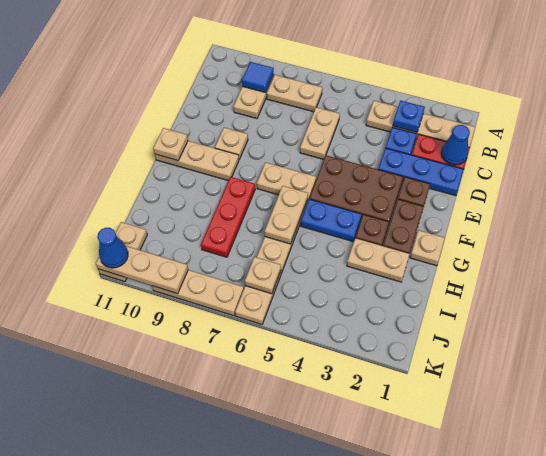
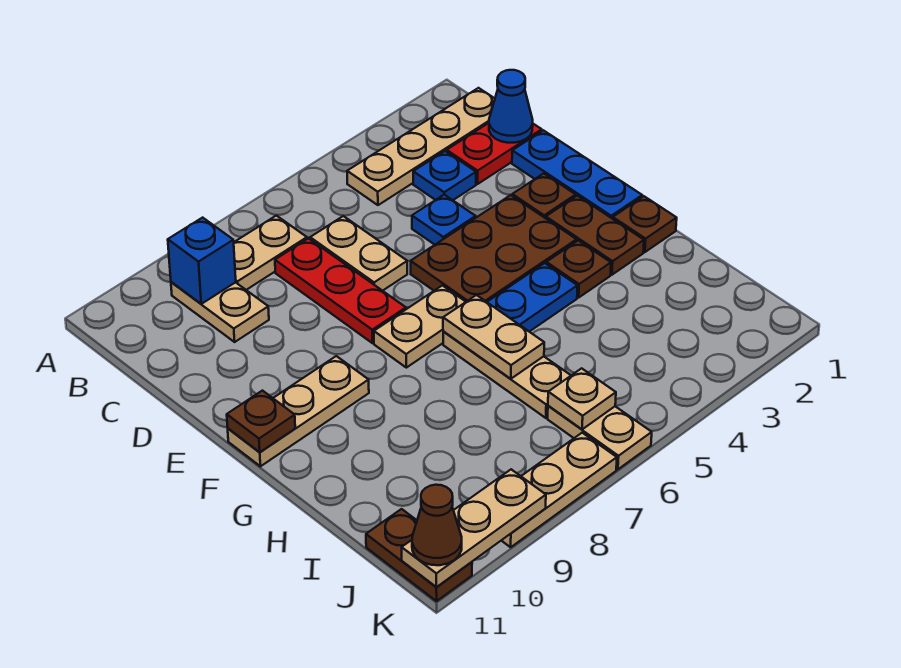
blue plate B3 level 2 -> blue plate D4 level 1
blue tile B9 level 2 -> blue brick B9 level 2
blue plate D1:D3 level 1 -> blue plate D1:F1 level 1
tan plate E9 level 1 -> none
tan plate F11 level 2 -> brown plate F11 level 2
tan plate G1 level 1 -> brown plate G1 level 1
red plate G8:I8 level 1 -> red plate C7:E7 level 1
tan plate H2:H3 level 1 -> none
tan plate J11:K11 level 1 -> brown plate J11:K11 level 1
blue cone K11 level 3 -> brown cone K11 level 3

